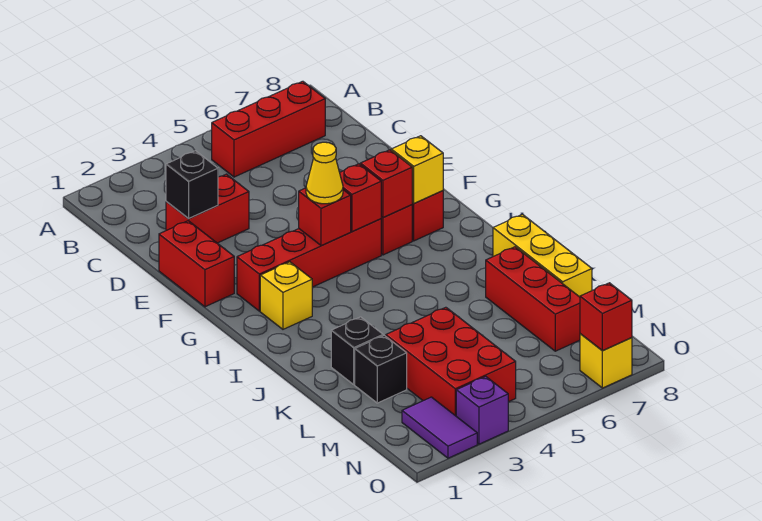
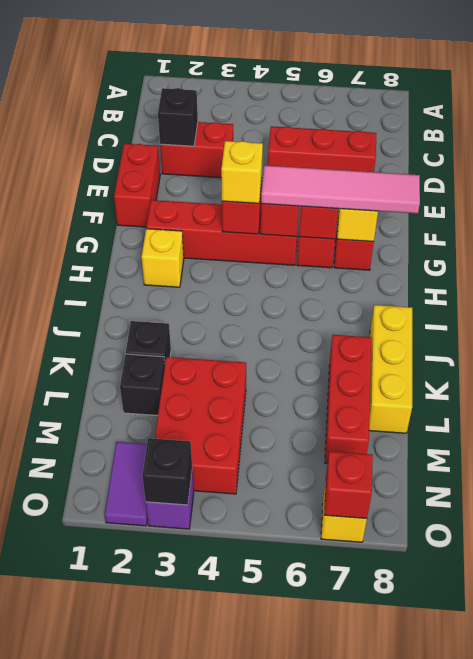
red brick B5:B7 level 1 -> red brick D5:D7 level 1
yellow cone G4 level 3 -> yellow brick G4 level 3
none -> pink tile G5:G8 level 3
none -> black brick O3 level 2

